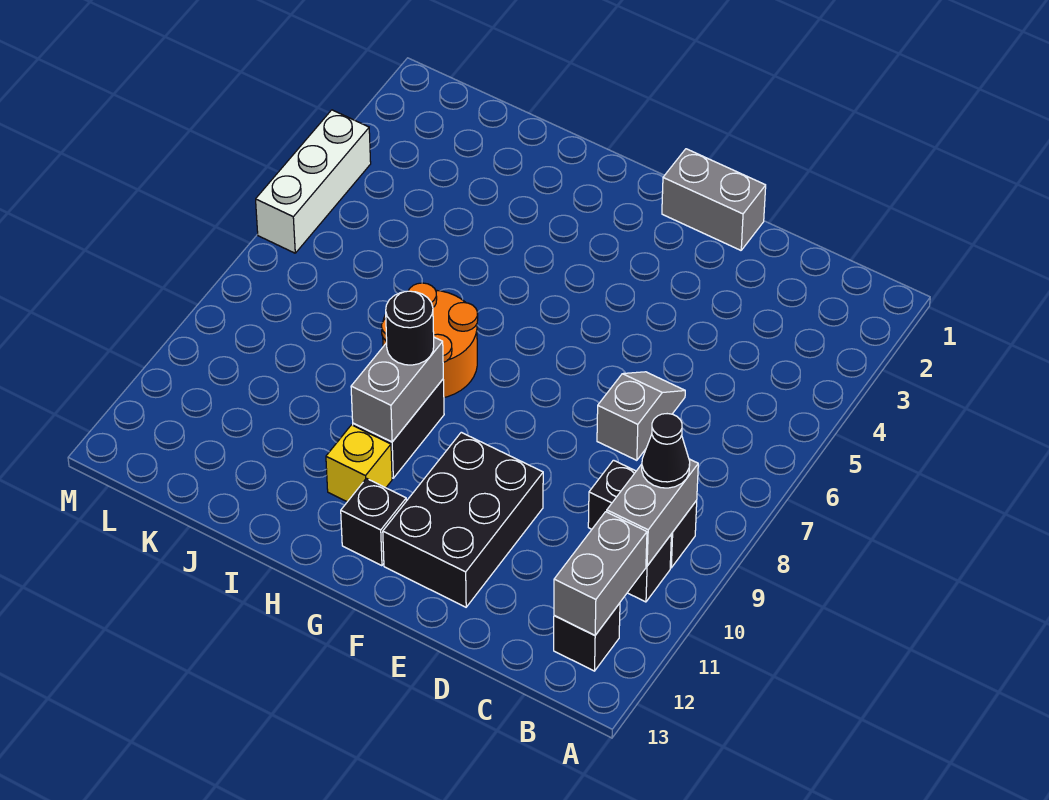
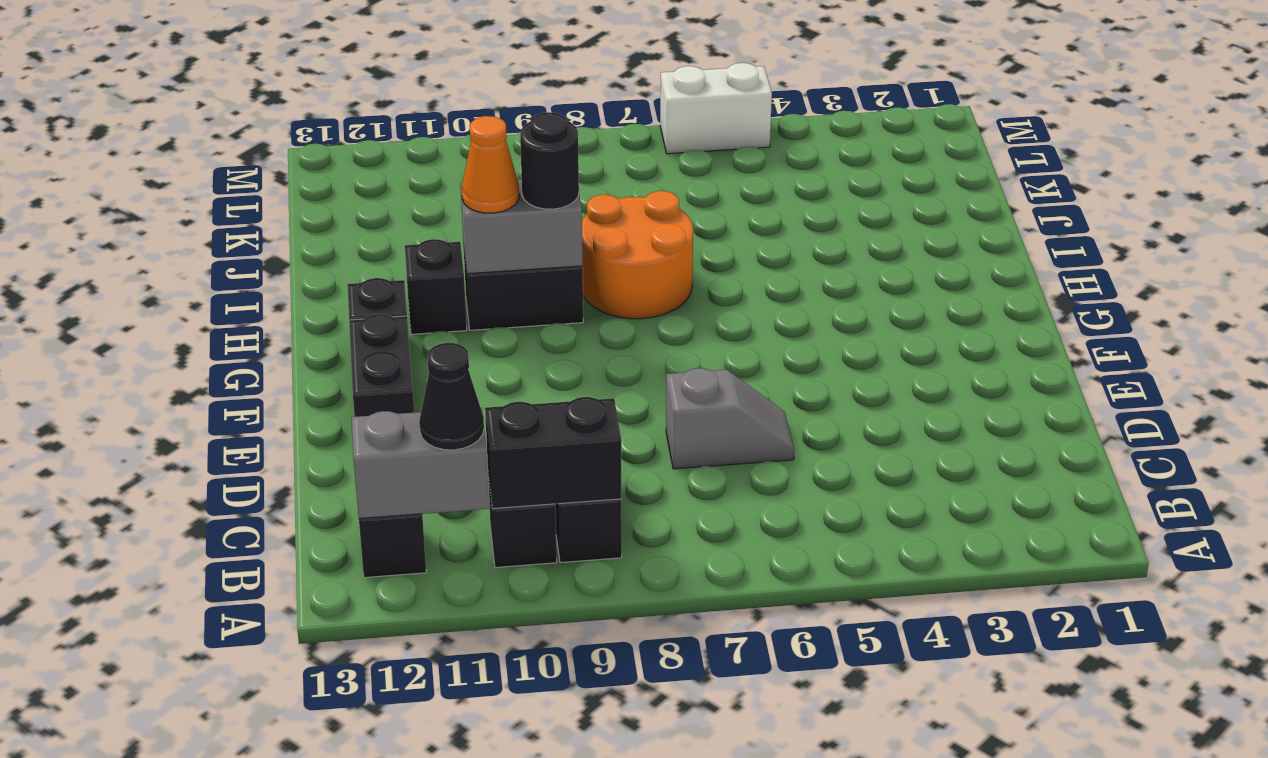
grey brick B9:B10 level 2 -> black brick B9:B10 level 2
black cone B9 level 3 -> black cone B11 level 3
grey brick E1:F1 level 1 -> none
black brick E10:F12 level 1 -> black brick E12:F12 level 1
none -> orange cone H10 level 3
yellow brick H11 level 1 -> black brick H11 level 1
white brick M4:M6 level 1 -> white brick M5:M6 level 1

